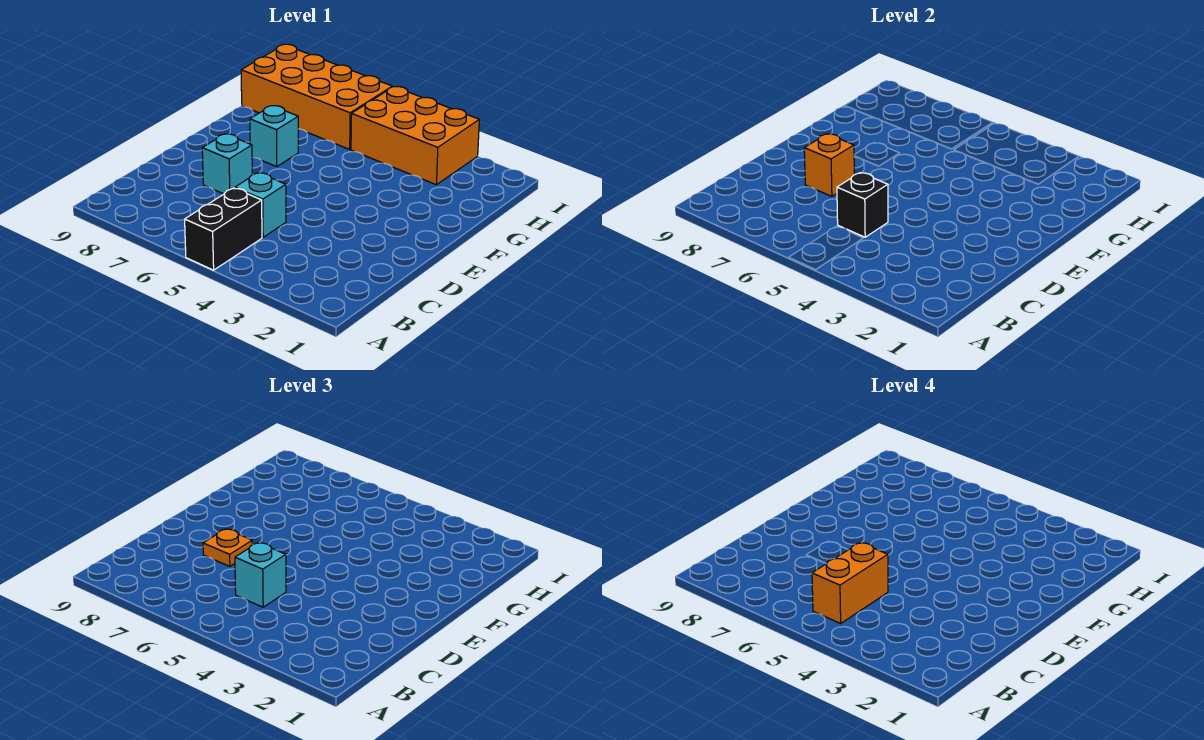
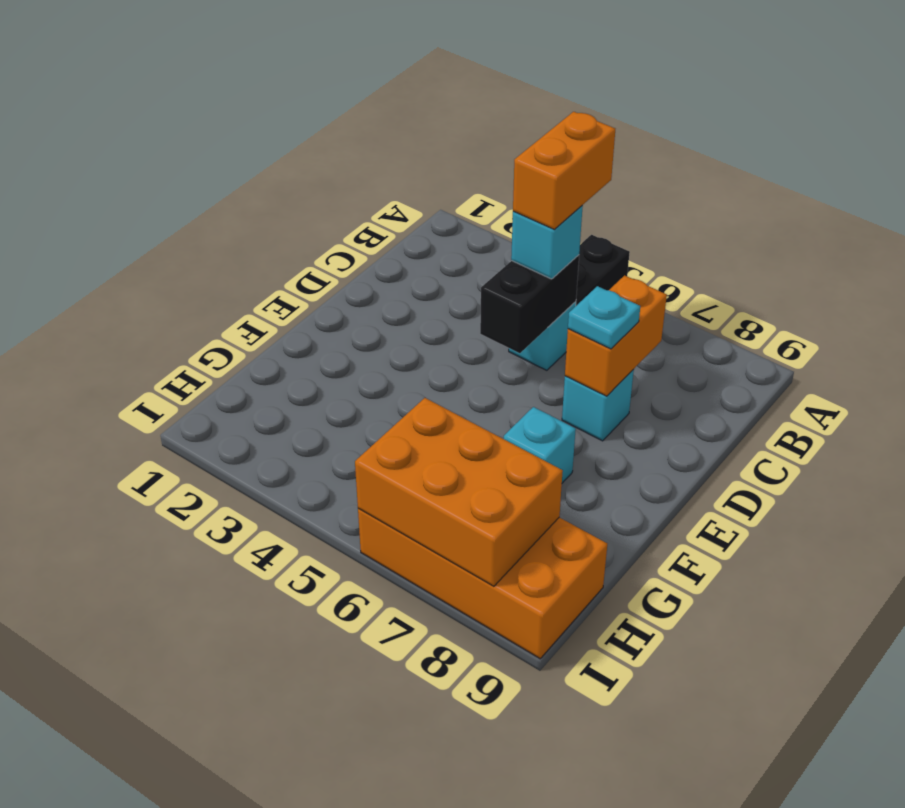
black brick C5 level 2 -> black brick C5:D5 level 2
orange brick D7 level 2 -> orange brick C7:D7 level 2
orange plate D7 level 3 -> cyan plate D7 level 3
orange brick H3:I5 level 1 -> orange brick H6:I8 level 2

